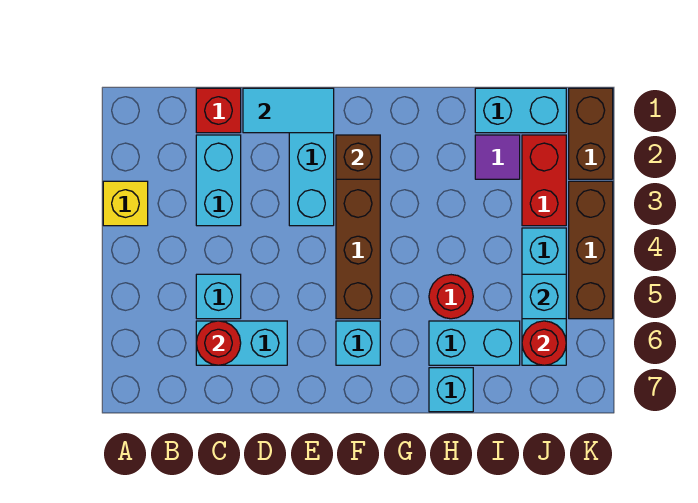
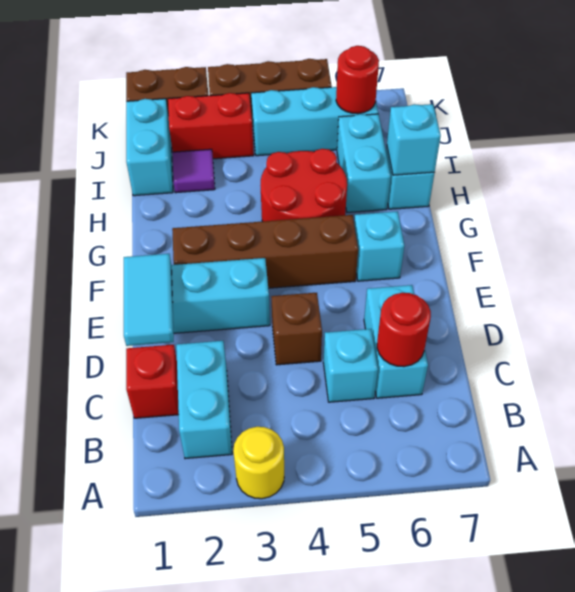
yellow brick A3 level 1 -> yellow round brick A3 level 1
cyan brick C2:C3 level 1 -> cyan brick B2:C2 level 1
brown brick F2 level 2 -> brown brick D4 level 1
red round brick H5 level 1 -> red round brick G4:H5 level 1
cyan brick J5 level 2 -> cyan brick H7 level 2

